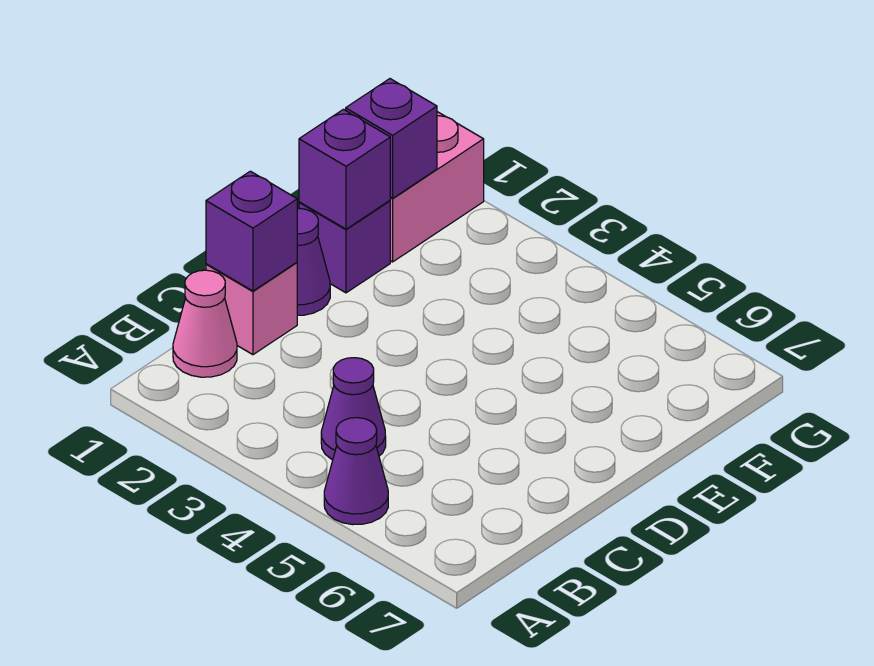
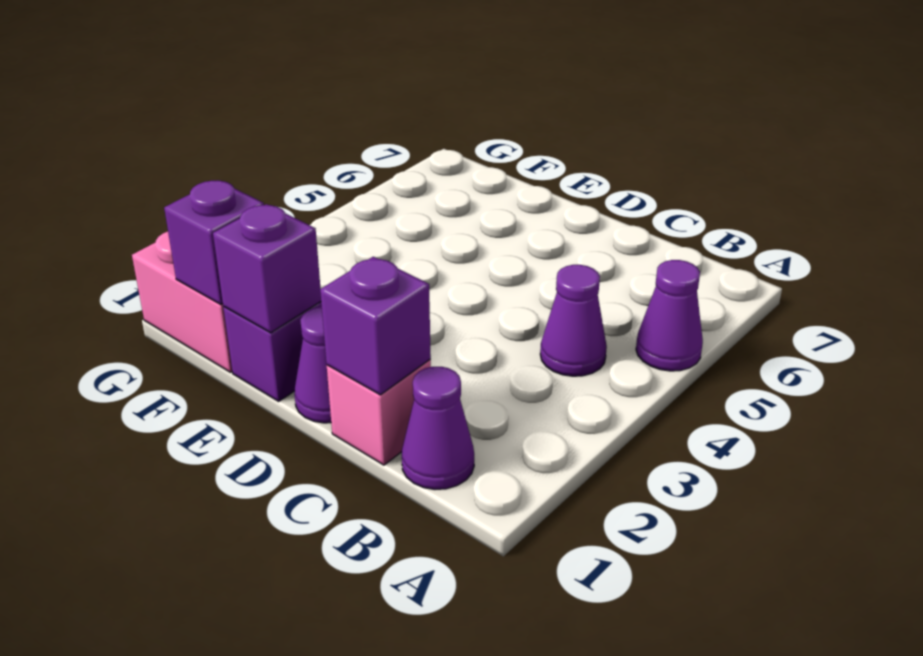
pink cone B1 level 1 -> purple cone B1 level 1

